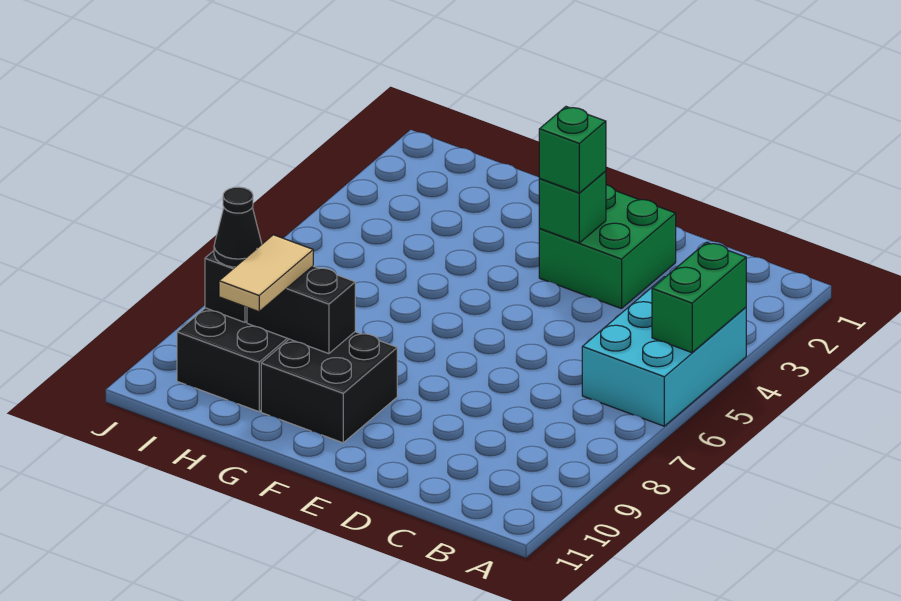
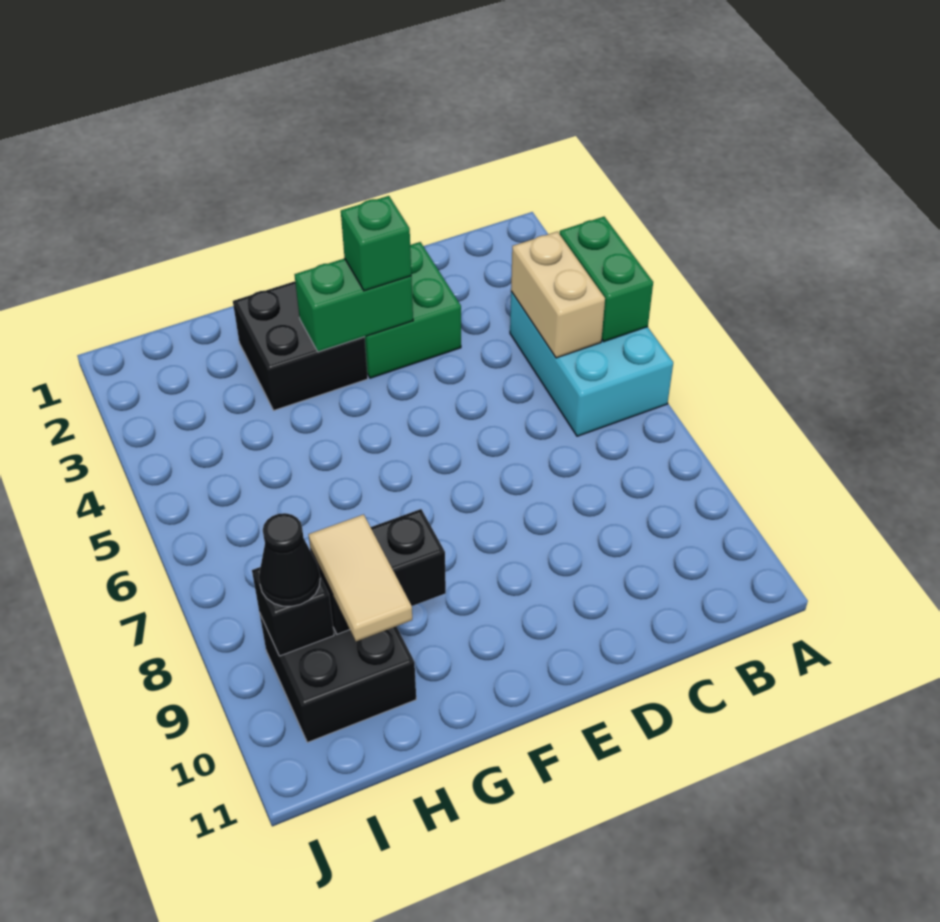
none -> tan brick B4:B5 level 2
green brick E3 level 2 -> green brick E3:F3 level 2
black brick F9:G10 level 1 -> black brick F2:G3 level 1

